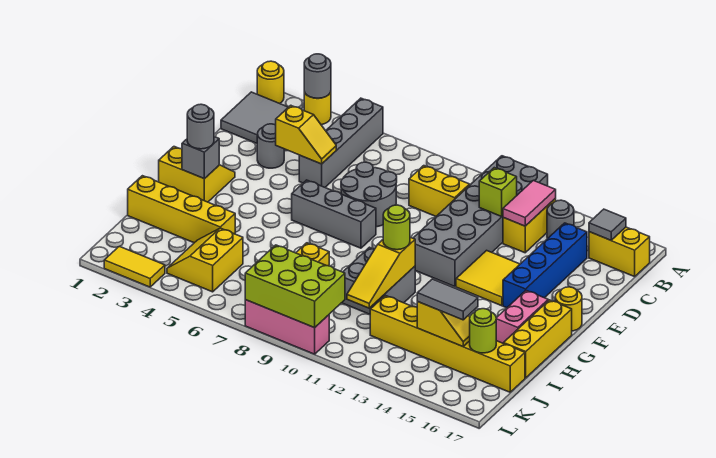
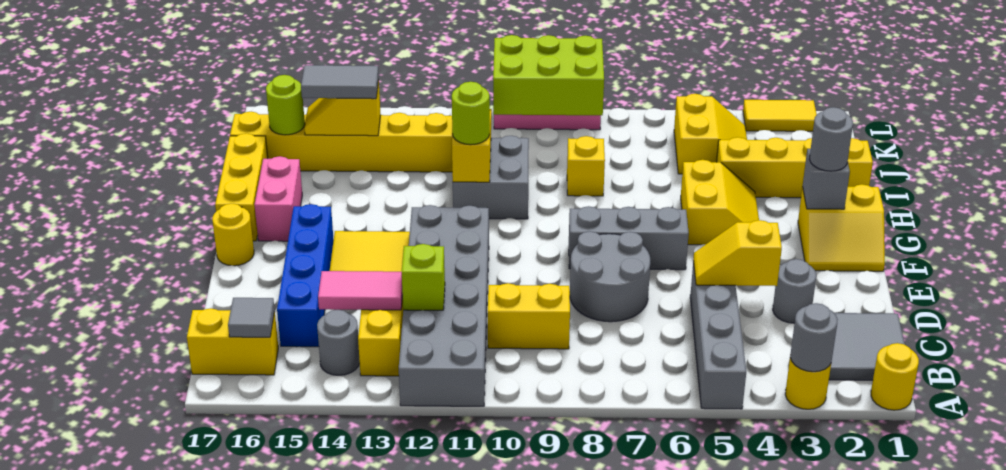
pink tile B13:C13 level 2 -> pink tile C13:C14 level 2
none -> yellow slope G4:H5 level 1 top 5

